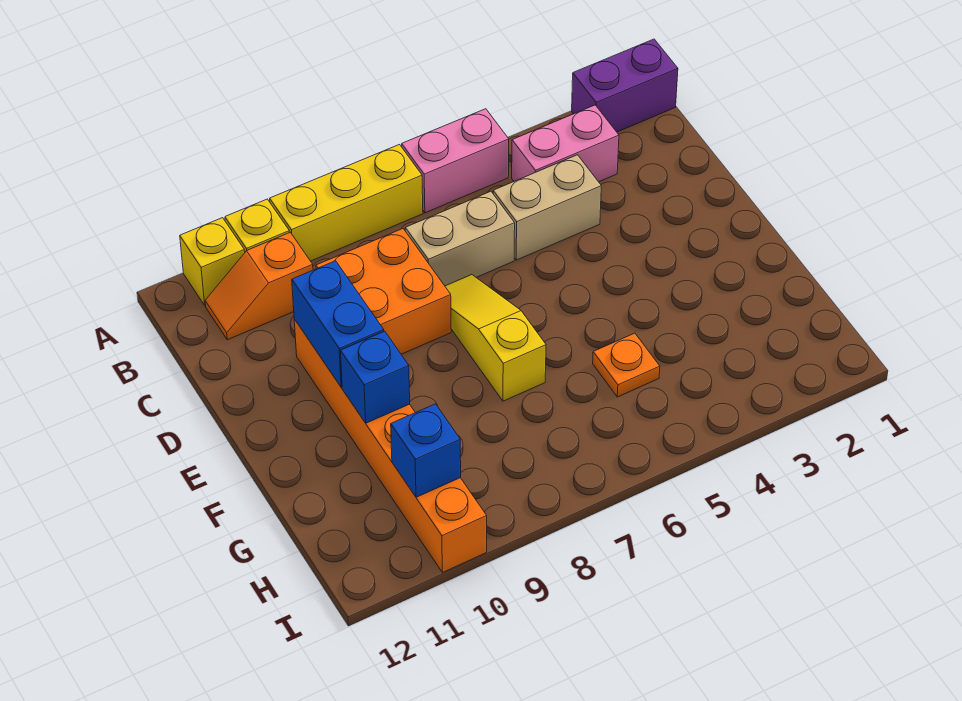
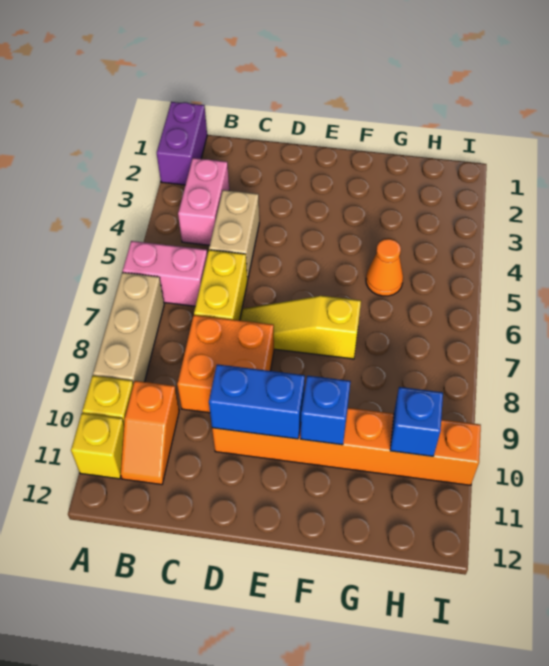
pink brick A5:A6 level 1 -> pink brick A6:B6 level 1
yellow brick A7:A9 level 1 -> tan brick A7:A9 level 1
tan brick C6:C7 level 1 -> yellow brick C6:C7 level 1
orange plate G5 level 1 -> orange cone G5 level 1

